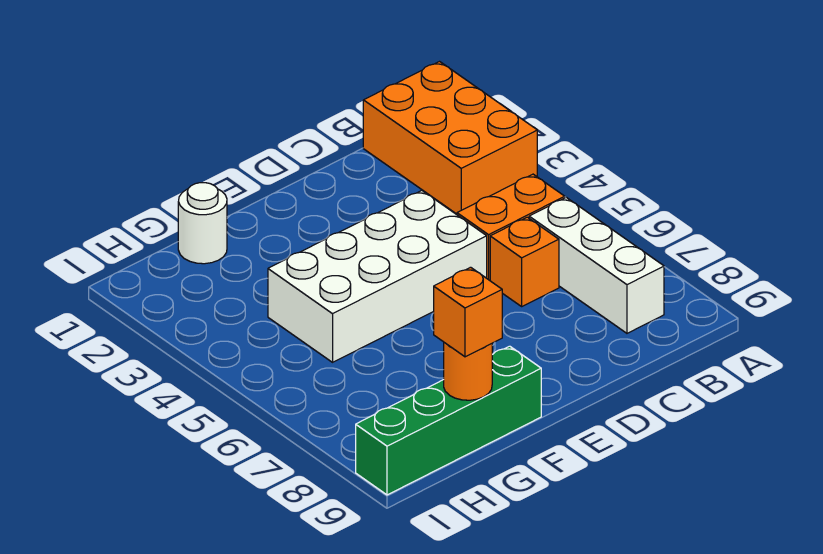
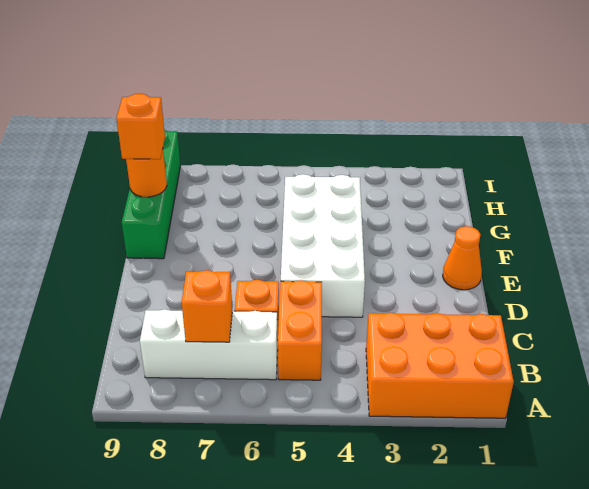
none -> orange brick B7 level 2
none -> orange cone E1 level 1
white round brick G1 level 1 -> none

